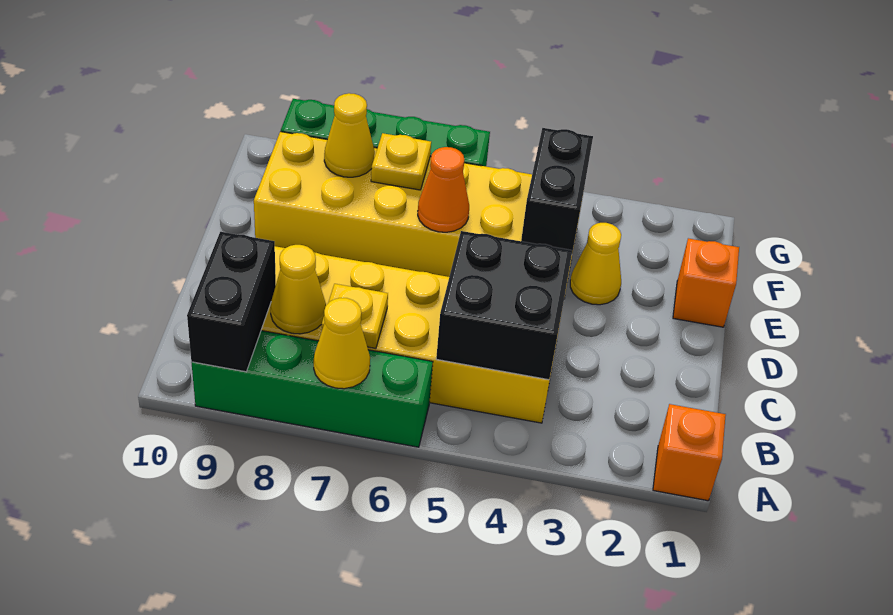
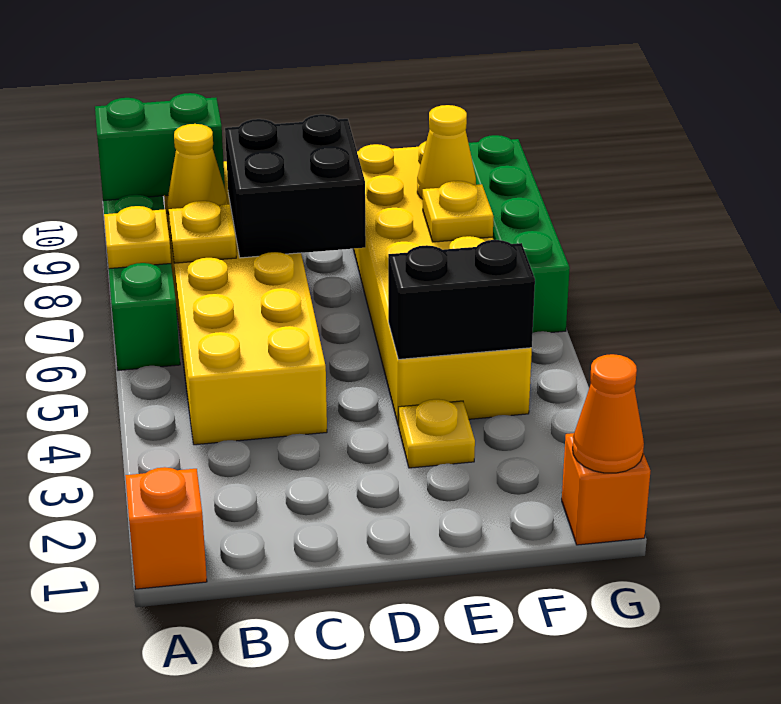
yellow cone A7 level 2 -> yellow plate A7 level 2
black brick A9:B9 level 2 -> green brick A9:B9 level 2
black brick B4:C5 level 2 -> black brick C7:D8 level 2
orange brick E1 level 1 -> orange brick G1 level 1
yellow cone E3 level 1 -> yellow plate E3 level 1
orange cone E6 level 2 -> orange cone G1 level 2

